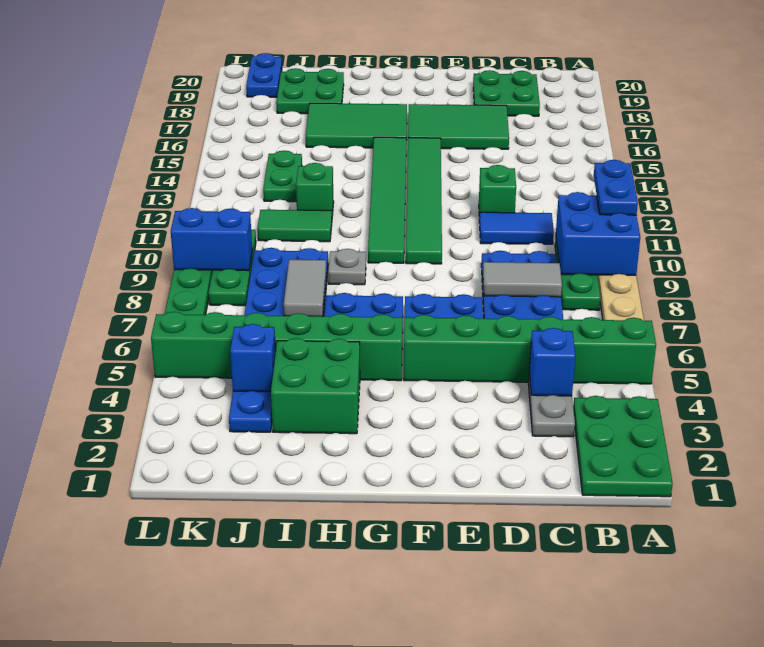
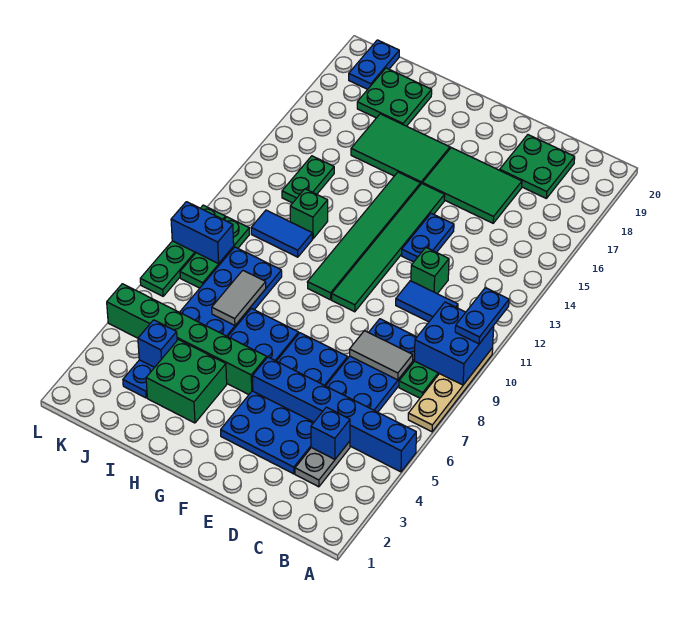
green plate A1:B3 level 1 -> none
green brick A5:F5 level 1 -> blue brick A5:F5 level 1
none -> blue plate D3:F4 level 1
none -> blue plate E13:E14 level 1
grey plate H9 level 1 -> none
green tile I11:J11 level 1 -> blue tile I11:J11 level 1

